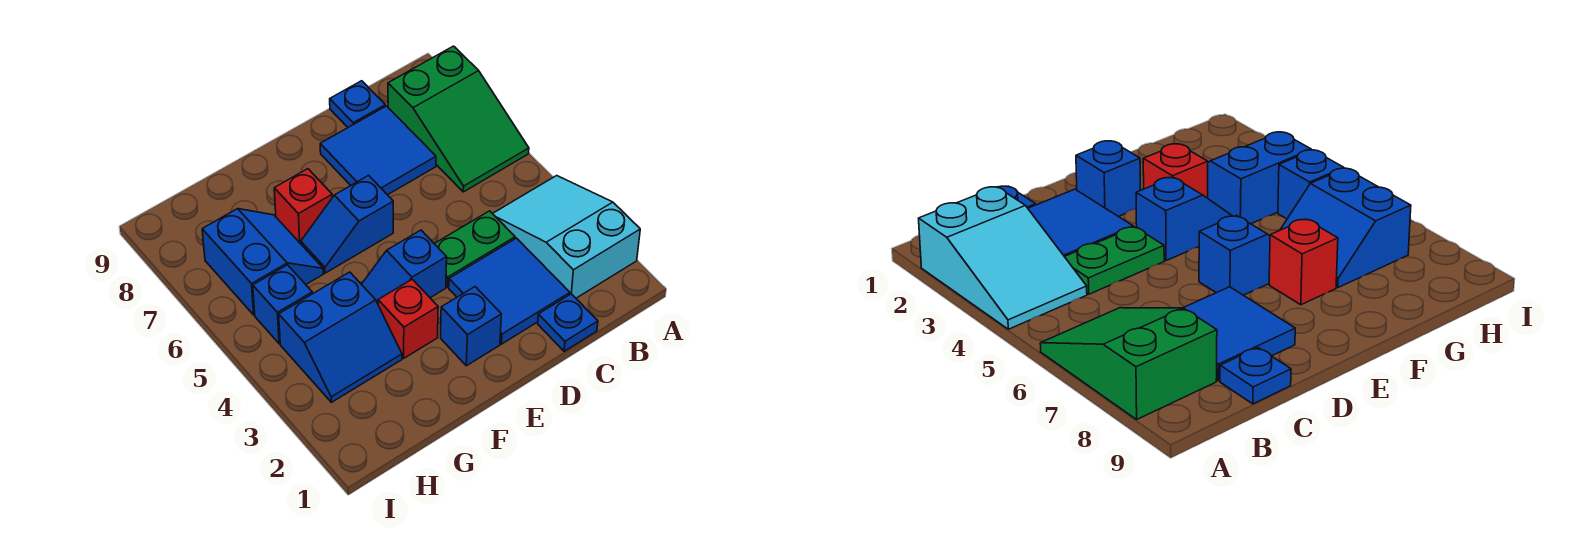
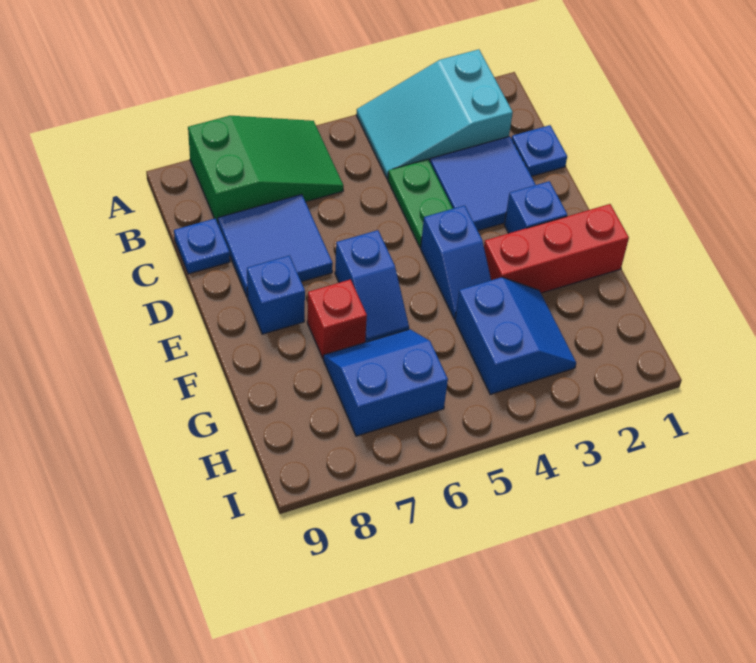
red brick F3 level 1 -> red brick F1:F3 level 1
blue brick H5 level 1 -> blue brick E8 level 1

